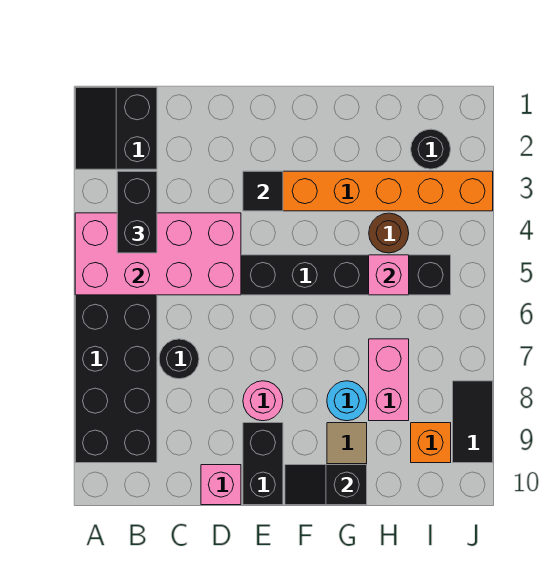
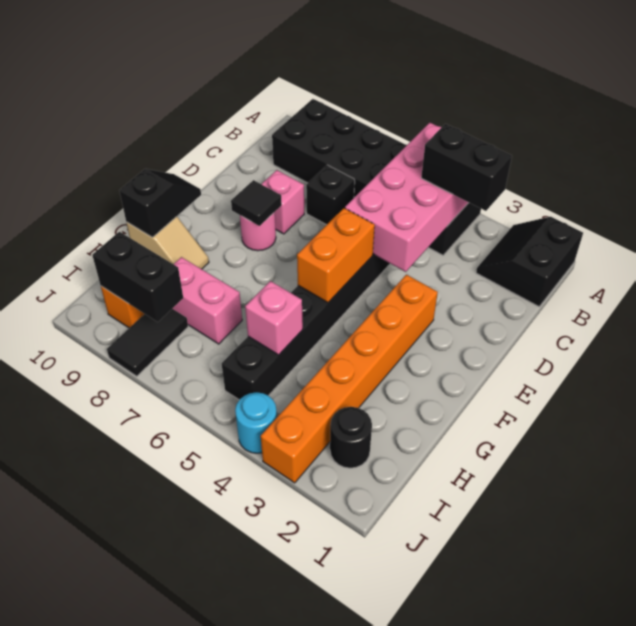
black slope A1:B2 level 1 top B -> black slope A1:B2 level 1 top 1
black round brick C7 level 1 -> black brick C7 level 1
pink brick D10 level 1 -> pink brick D8 level 1
black tile E3 level 2 -> black tile E8 level 2
none -> orange brick E5:F5 level 2
black brick E9:E10 level 1 -> black brick I8:I9 level 2
cyan round brick G8 level 1 -> cyan round brick J4 level 1
brown round brick H4 level 1 -> none
black tile J8:J9 level 1 -> black tile I8:J8 level 1

